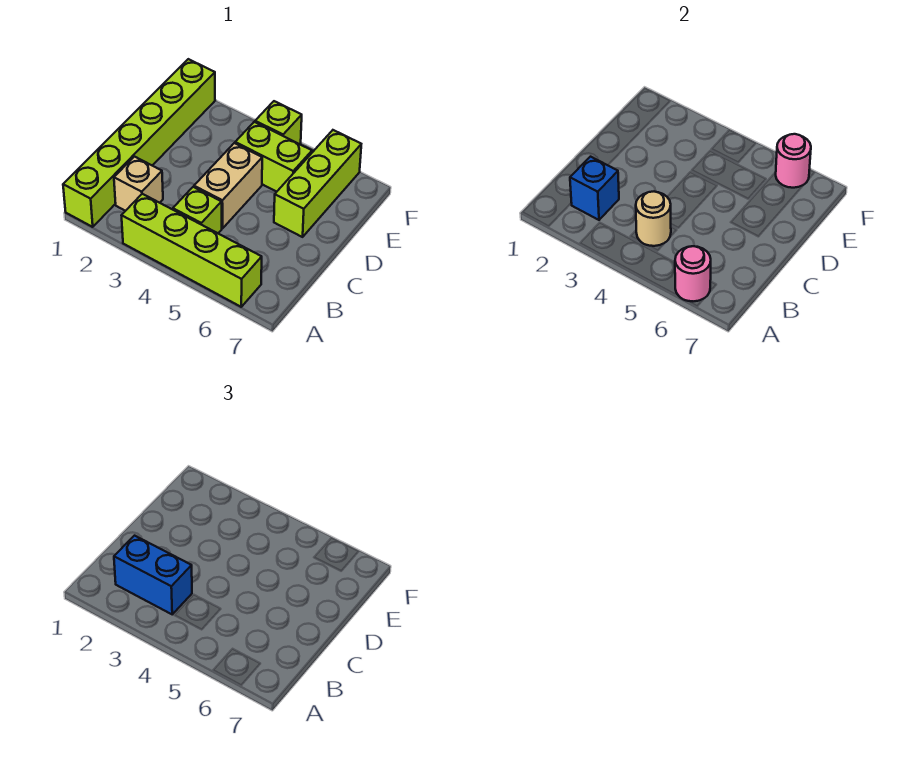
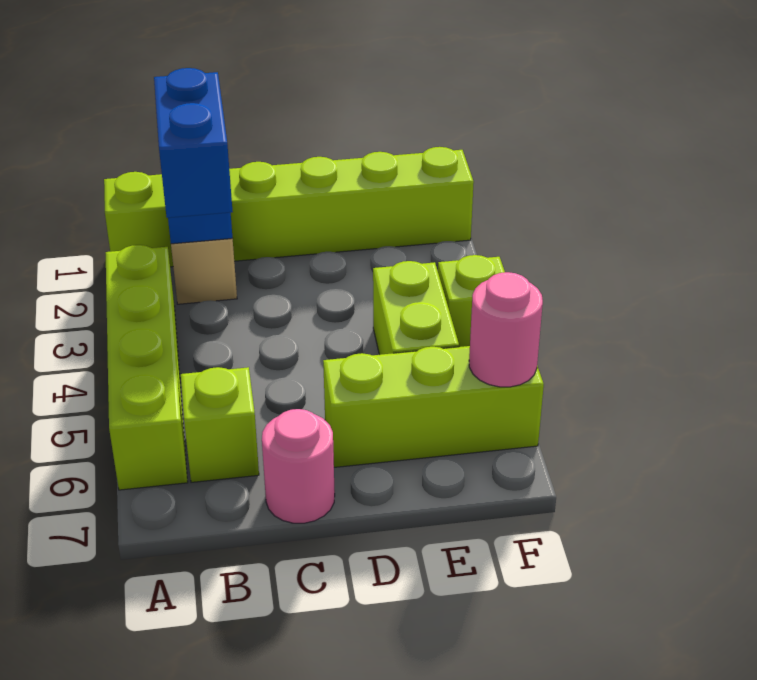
pink round brick A6 level 2 -> pink round brick C7 level 1
lime brick B4 level 1 -> lime brick B6 level 1
tan round brick B4 level 2 -> none
tan brick C4:D4 level 1 -> none

